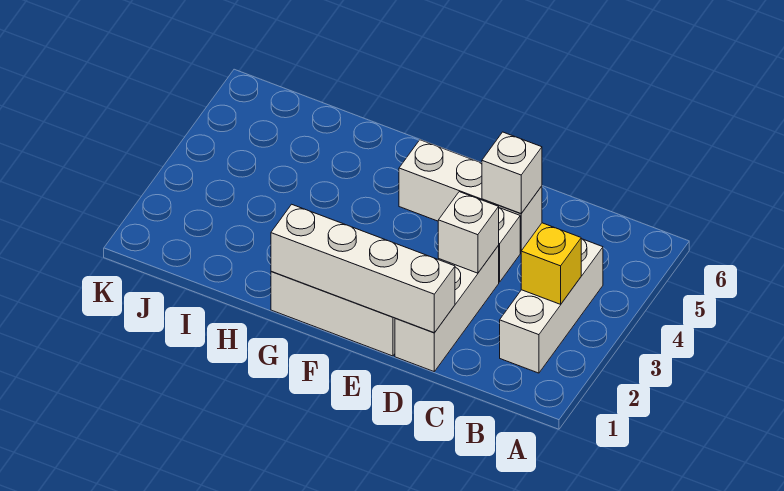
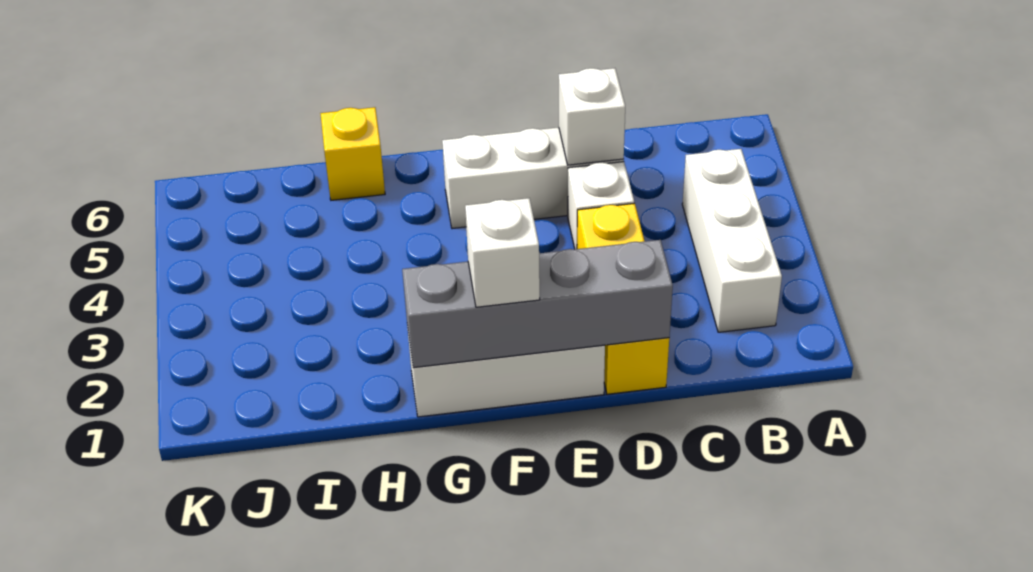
yellow brick B3 level 2 -> yellow brick H6 level 1
white brick D1:D3 level 1 -> yellow brick D1:D3 level 1
white brick D1:G1 level 2 -> grey brick D1:G1 level 2
white brick D3 level 2 -> white brick F1 level 3

